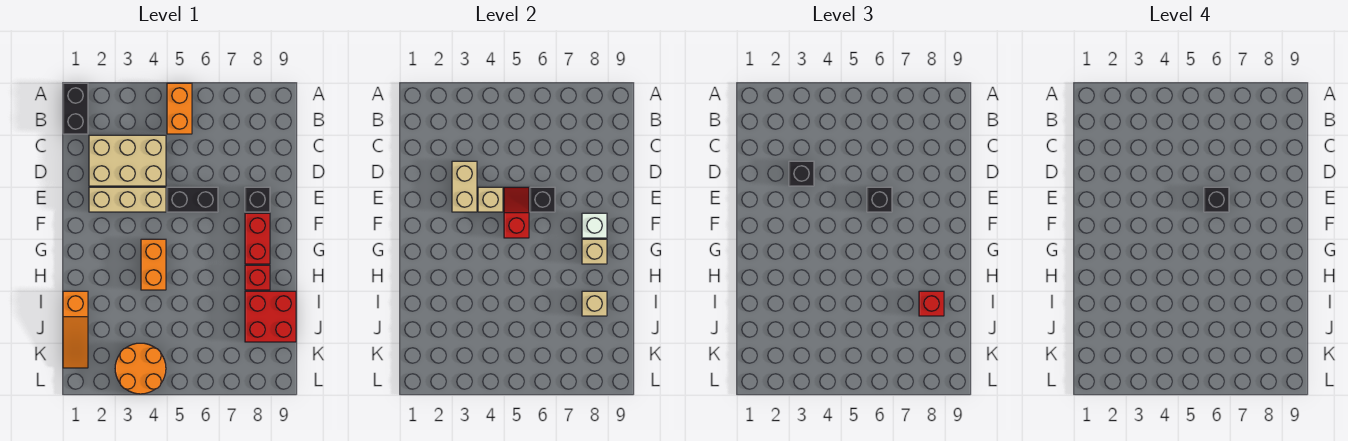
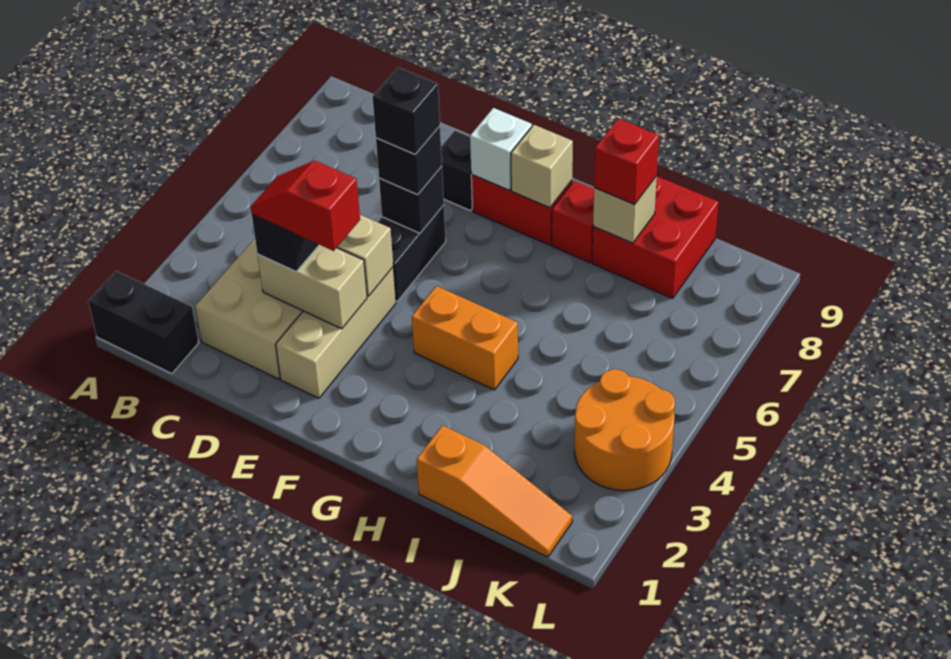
orange brick A5:B5 level 1 -> none
red slope E5:F5 level 2 top F -> red slope D3:E3 level 4 top E

